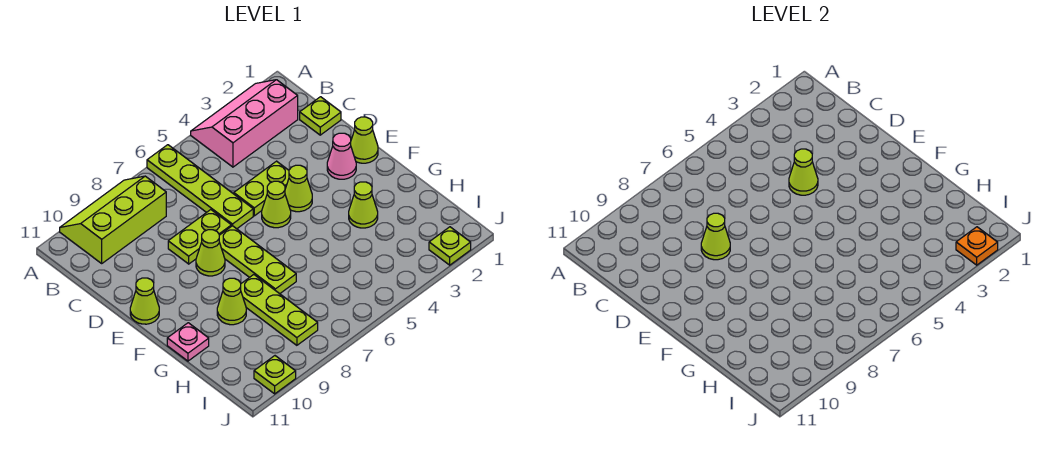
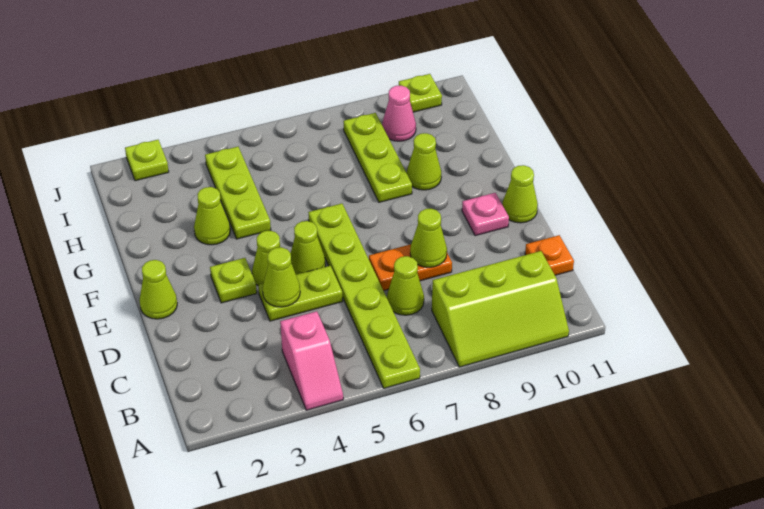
pink slope A2:B4 level 1 top B -> pink slope A4:B4 level 1 top B
lime plate A6:D6 level 1 -> lime plate A6:F6 level 1
lime plate C1 level 1 -> lime plate E3 level 1
lime plate D7:D8 level 1 -> orange plate D7:D8 level 1
pink cone E2 level 1 -> pink cone I9 level 1
lime plate E7:G7 level 1 -> lime plate G4:I4 level 1
lime cone E8 level 1 -> lime cone C7 level 1
pink plate G11 level 1 -> pink plate E10 level 1
orange plate J2 level 2 -> orange plate C11 level 1

